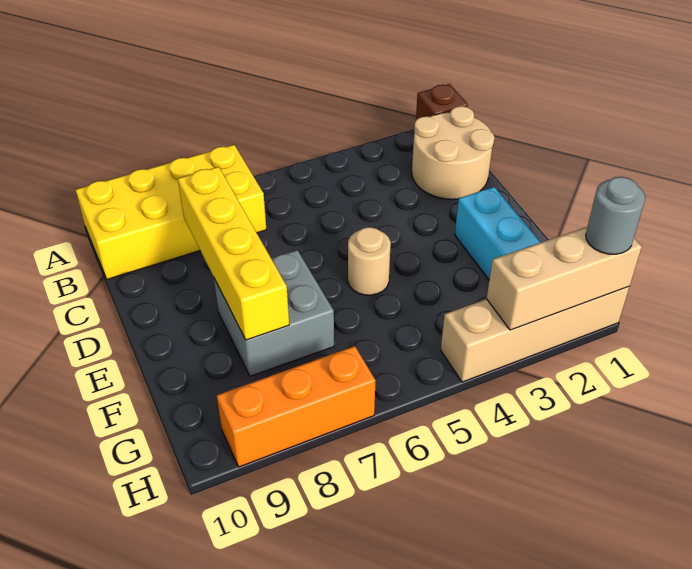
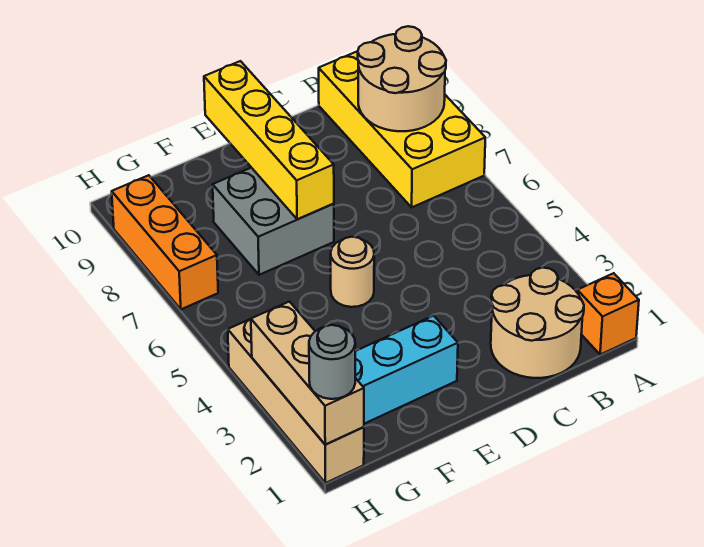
brown brick A1 level 1 -> orange brick A1 level 1
none -> tan round brick A8:B9 level 2
yellow brick C8:F8 level 2 -> yellow brick E7:E10 level 2

